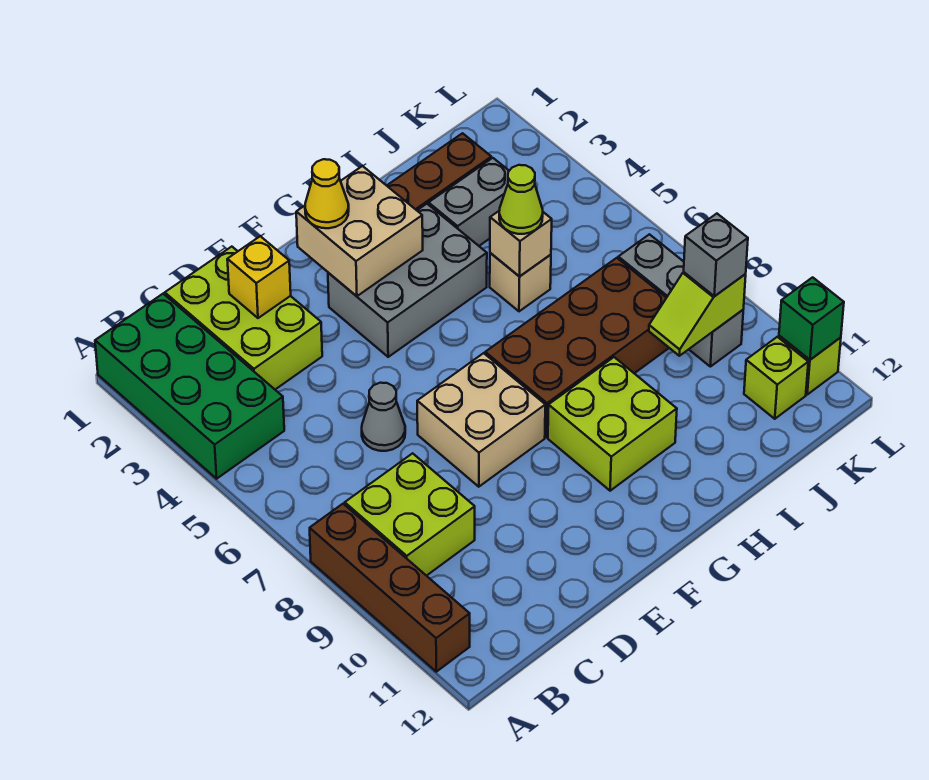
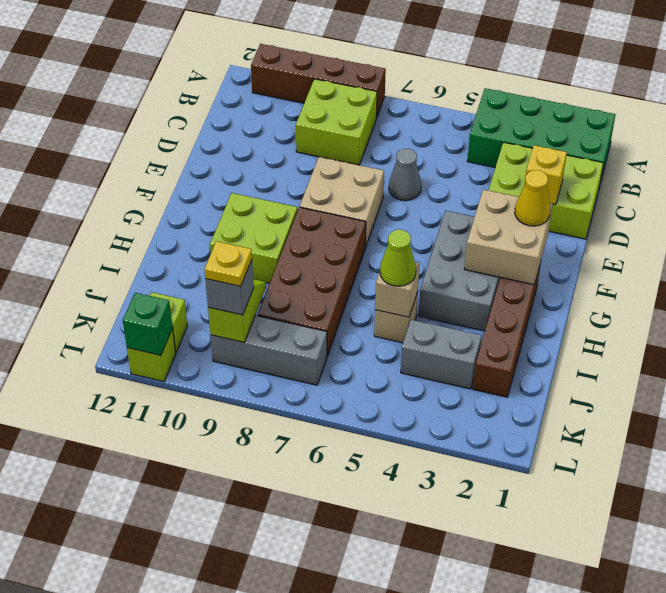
grey brick I3:J3 level 1 -> grey brick J3:J4 level 1
none -> yellow plate K9 level 4

